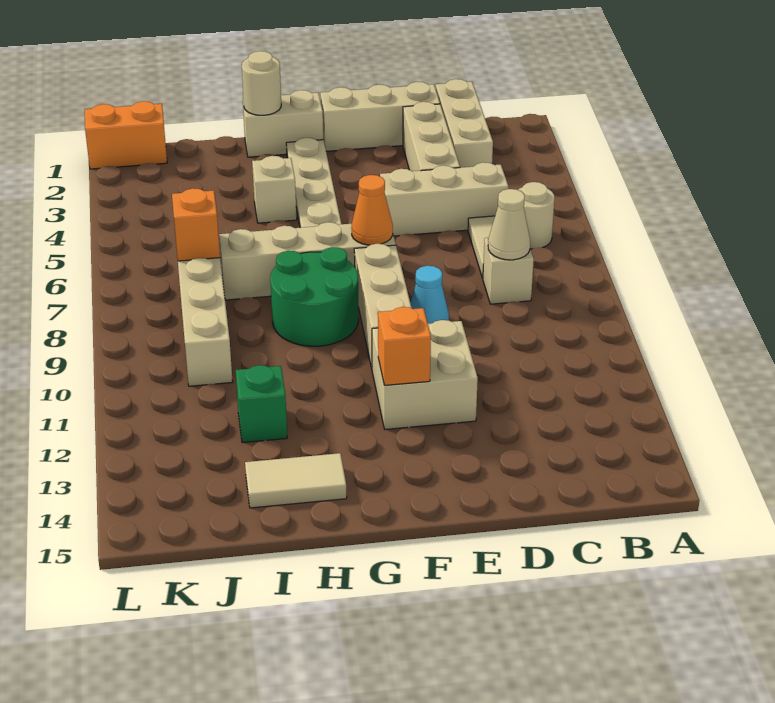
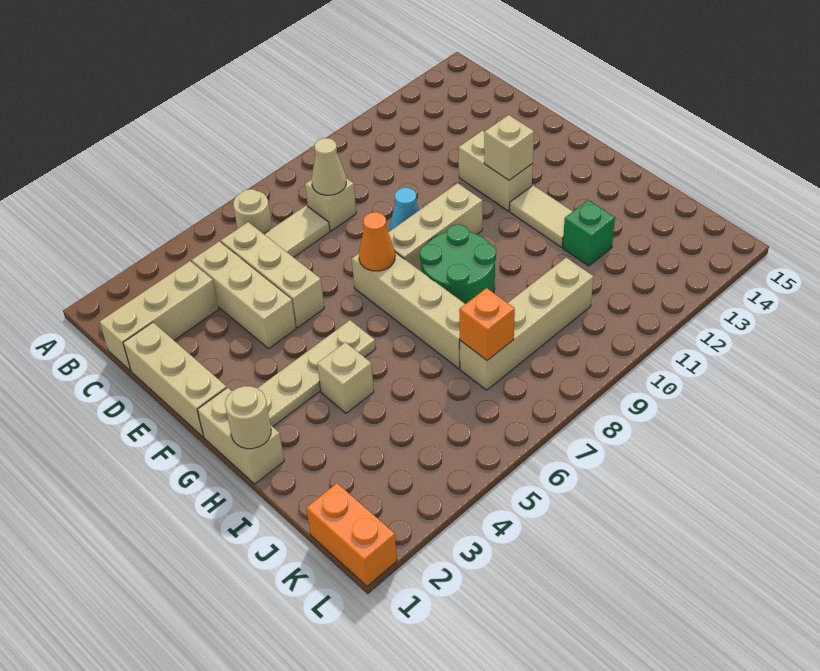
tan brick D2:D4 level 1 -> tan brick C4:E4 level 1
tan brick E11:F12 level 1 -> tan brick E12:F12 level 1
orange brick F12 level 2 -> tan brick F12 level 2
tan tile H14:I14 level 1 -> tan tile G12:H12 level 1

